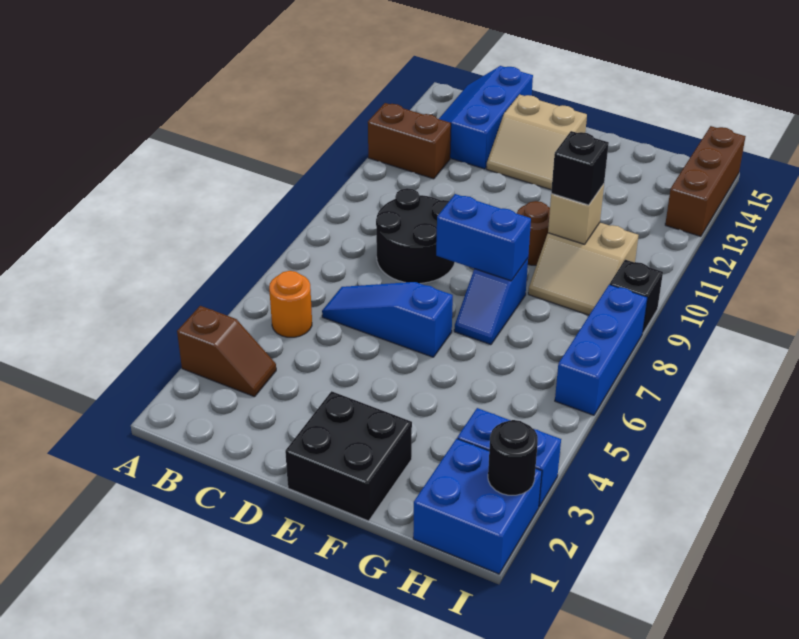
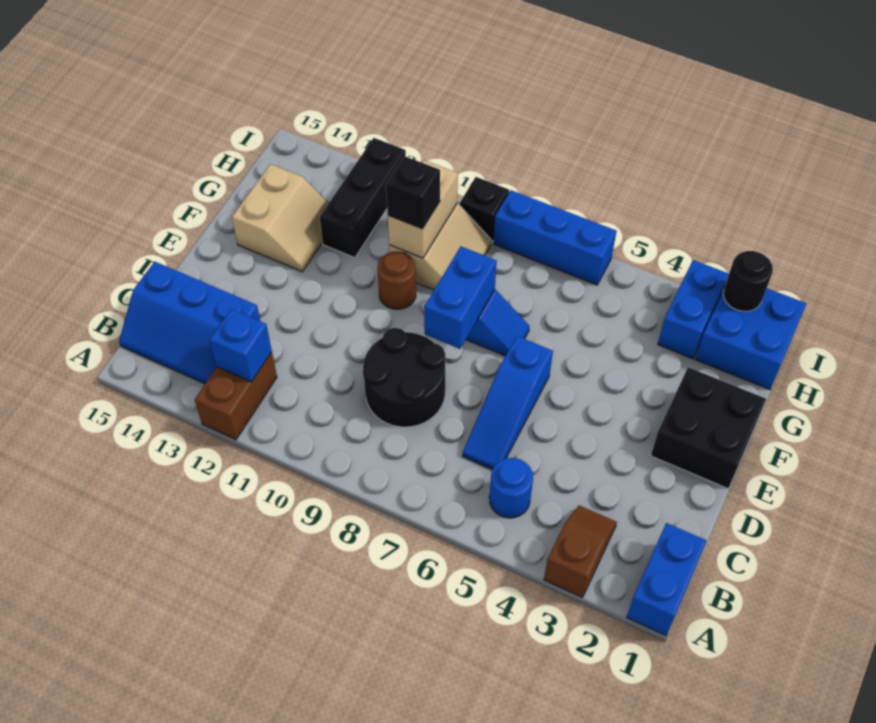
none -> blue brick A1:B1 level 1
orange round brick B5 level 1 -> blue round brick B5 level 1
none -> blue brick B12 level 2
tan slope D13:E14 level 1 top 14 -> tan slope F13:G14 level 1 top 14
tan brick G10 level 2 -> tan brick G10:H10 level 2
none -> black brick G12:I12 level 1
brown brick I13:I15 level 1 -> none

